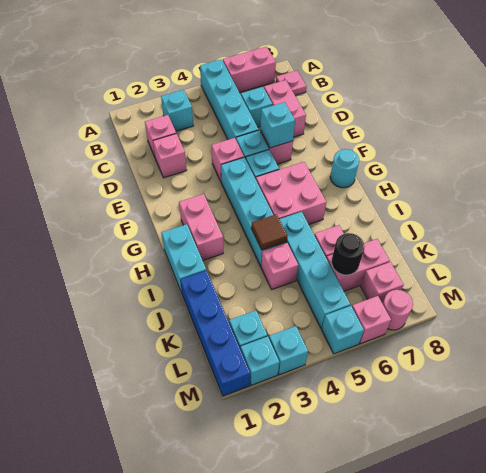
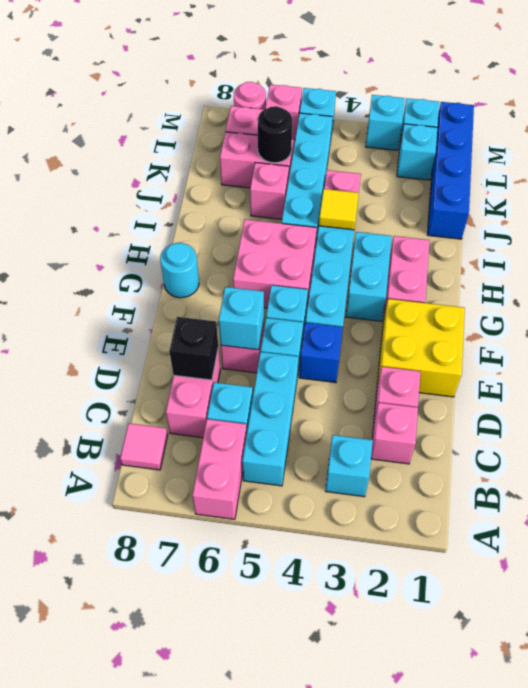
cyan brick A5:D5 level 1 -> cyan brick B5:D5 level 1
pink brick A6:A7 level 1 -> pink brick A6:B6 level 1
pink plate B8 level 1 -> pink tile B8 level 1
none -> black brick D7 level 2
none -> yellow brick E1:F2 level 1
pink brick E4 level 1 -> blue brick E4 level 1
cyan brick H1:I1 level 1 -> cyan brick G3:H3 level 1
brown tile I4 level 2 -> yellow tile I4 level 2

